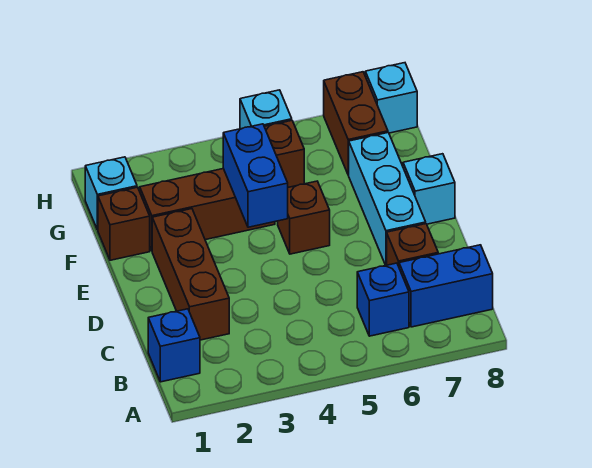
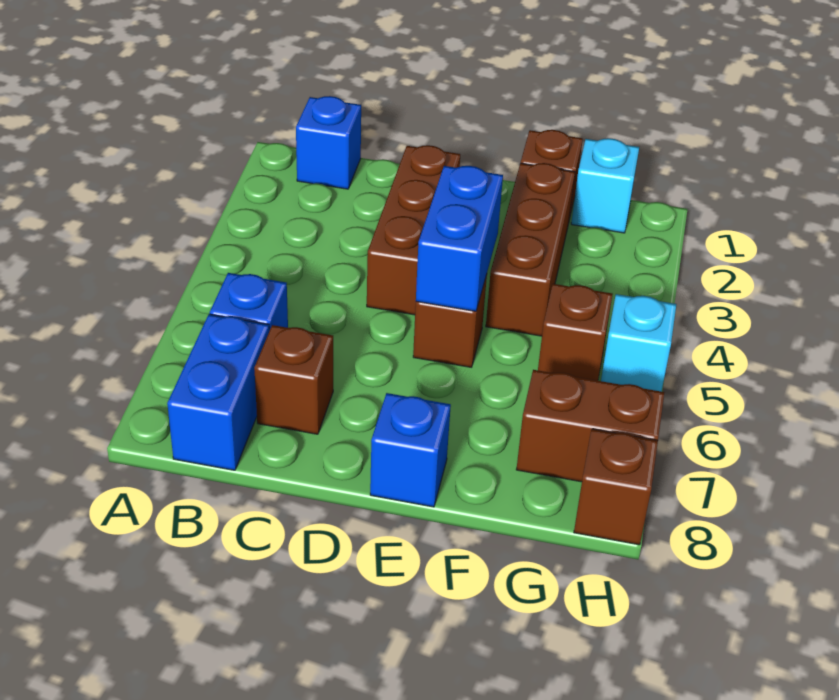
brown brick C2:E2 level 1 -> brown brick D2:D4 level 1
cyan brick D7:F7 level 1 -> none
blue brick E4:F4 level 2 -> blue brick E4:E5 level 2
cyan brick E8 level 1 -> blue brick E8 level 1
cyan brick H8 level 1 -> brown brick H8 level 1

